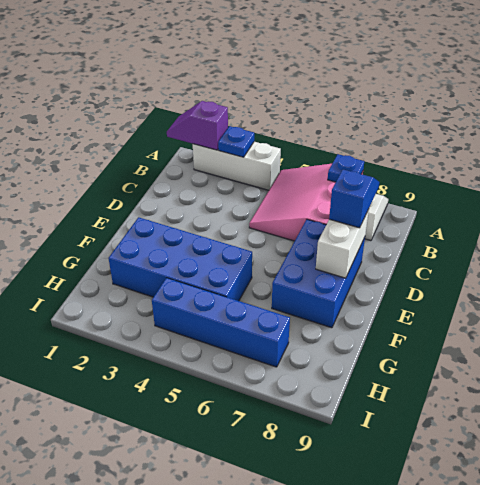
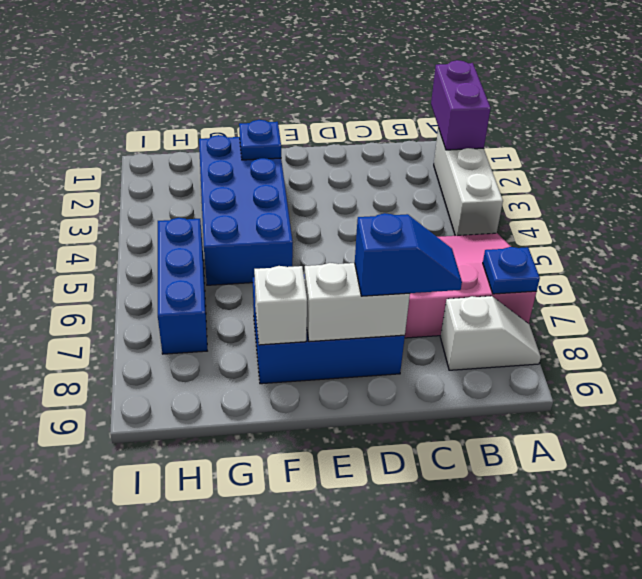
purple slope A1:A2 level 2 top 2 -> purple brick A1:A2 level 2
blue plate A3 level 2 -> blue plate F2 level 2
none -> white brick F8 level 2
blue brick H4:H7 level 1 -> blue brick H5:H7 level 1

